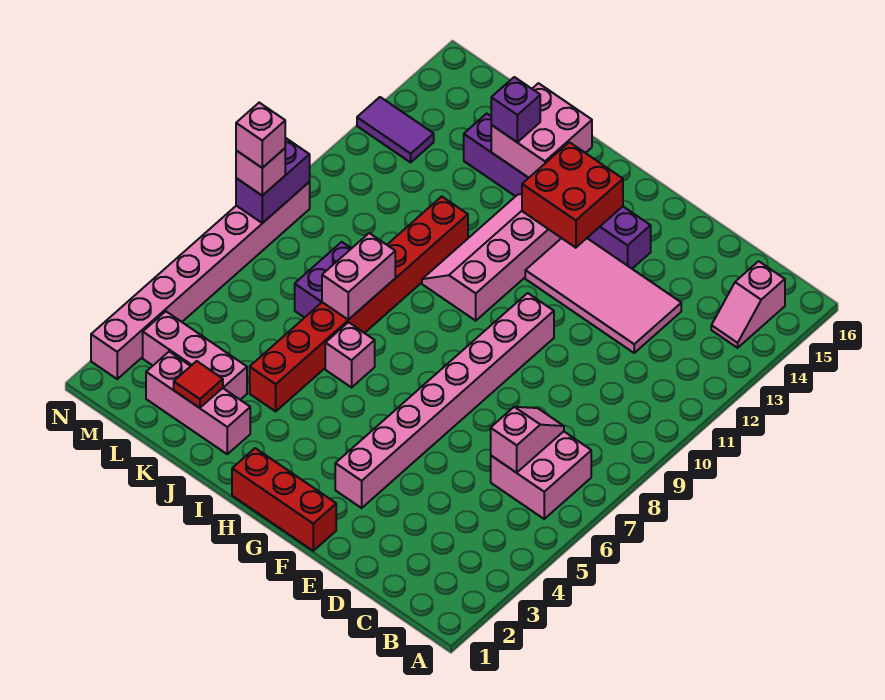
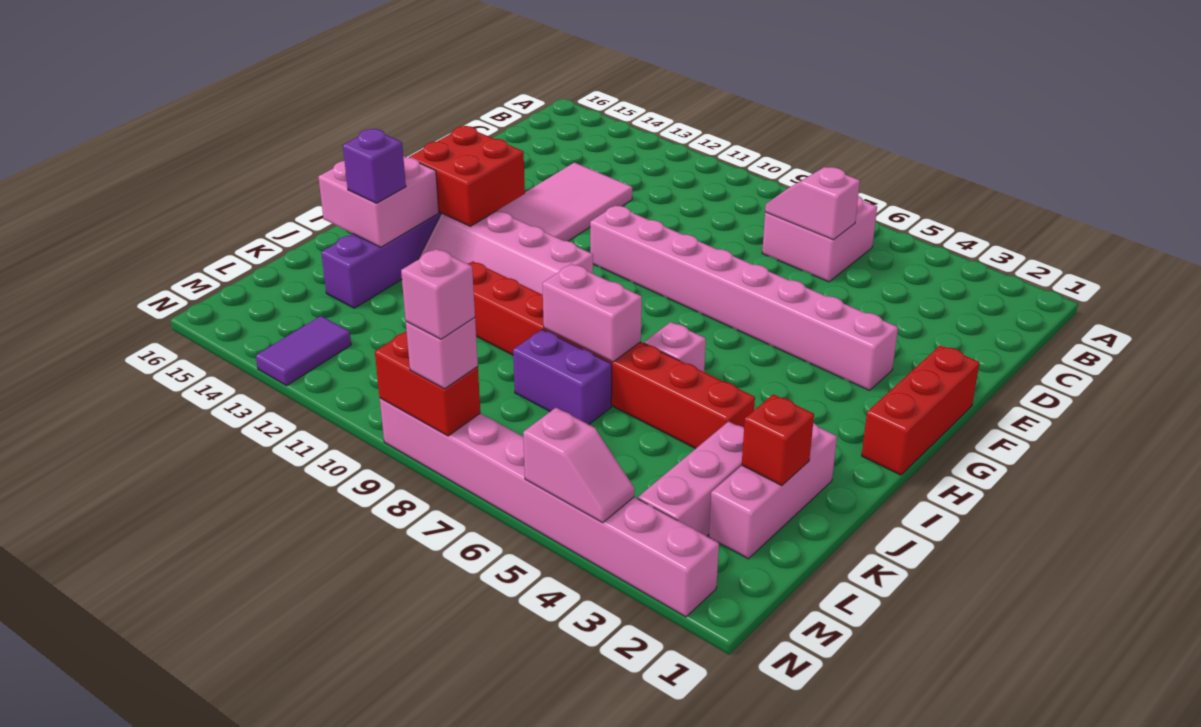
pink slope B14:B15 level 1 top 15 -> pink slope N4:N5 level 2 top 5
red tile K2 level 2 -> red brick K2 level 2
purple brick N8:N9 level 2 -> red brick N8:N9 level 2

